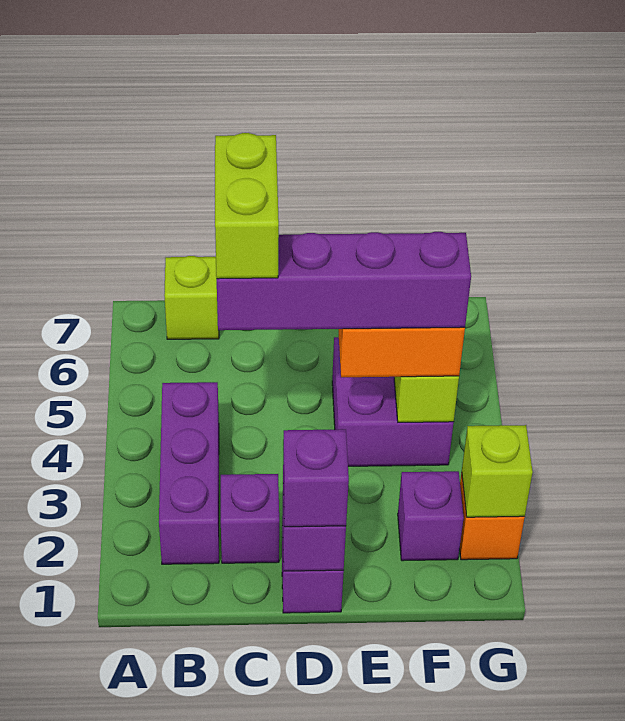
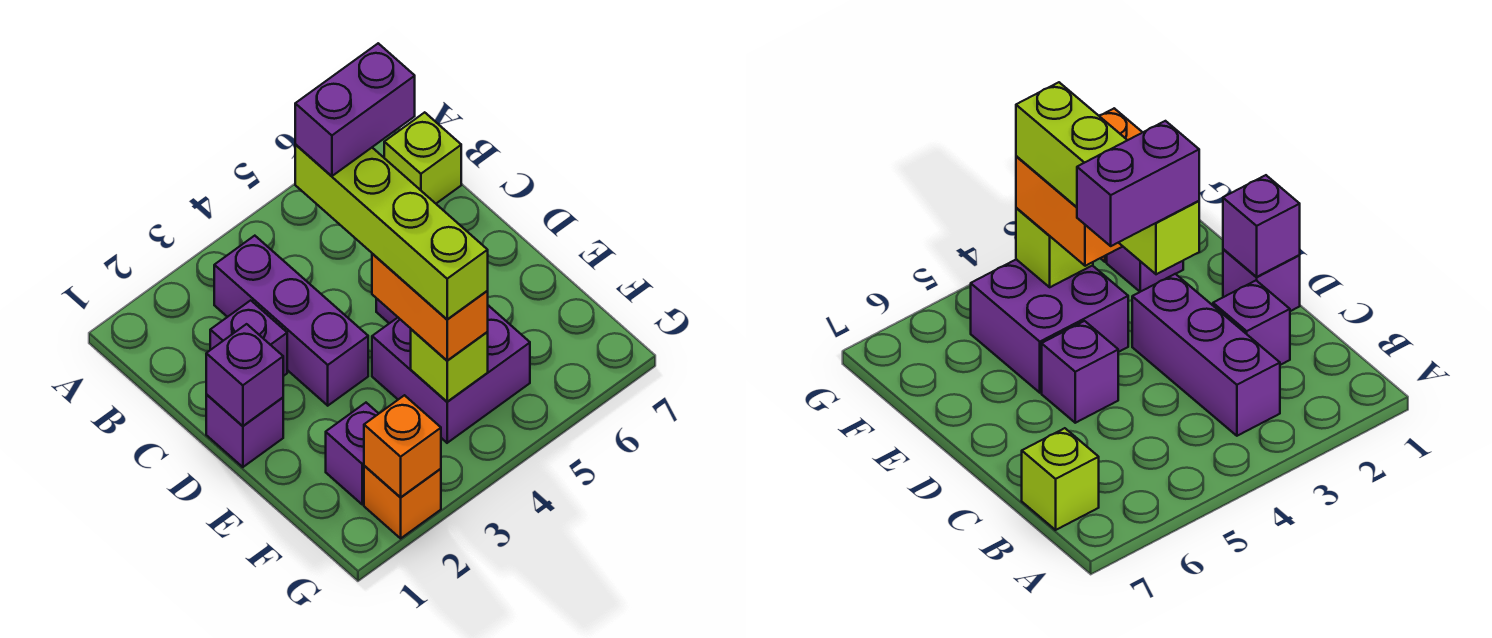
purple brick B2:B4 level 1 -> purple brick B3:D3 level 1
purple brick C4:F4 level 4 -> lime brick C4:F4 level 4
lime brick C4:C5 level 5 -> purple brick C4:C5 level 5
purple brick D1 level 3 -> purple brick D5 level 1
lime brick G2 level 2 -> orange brick G2 level 2

